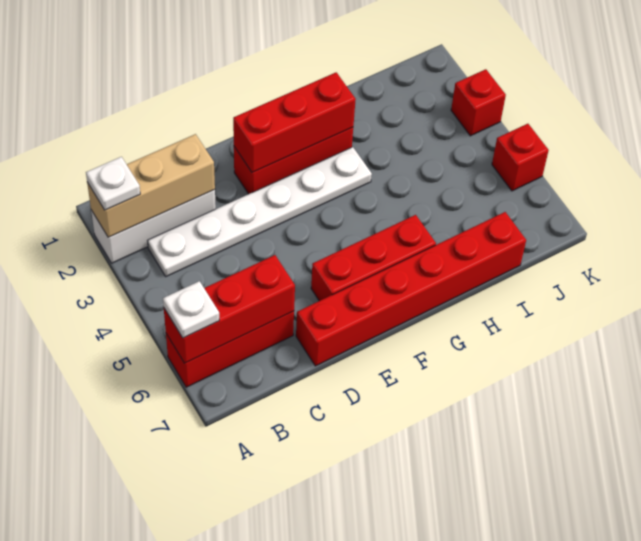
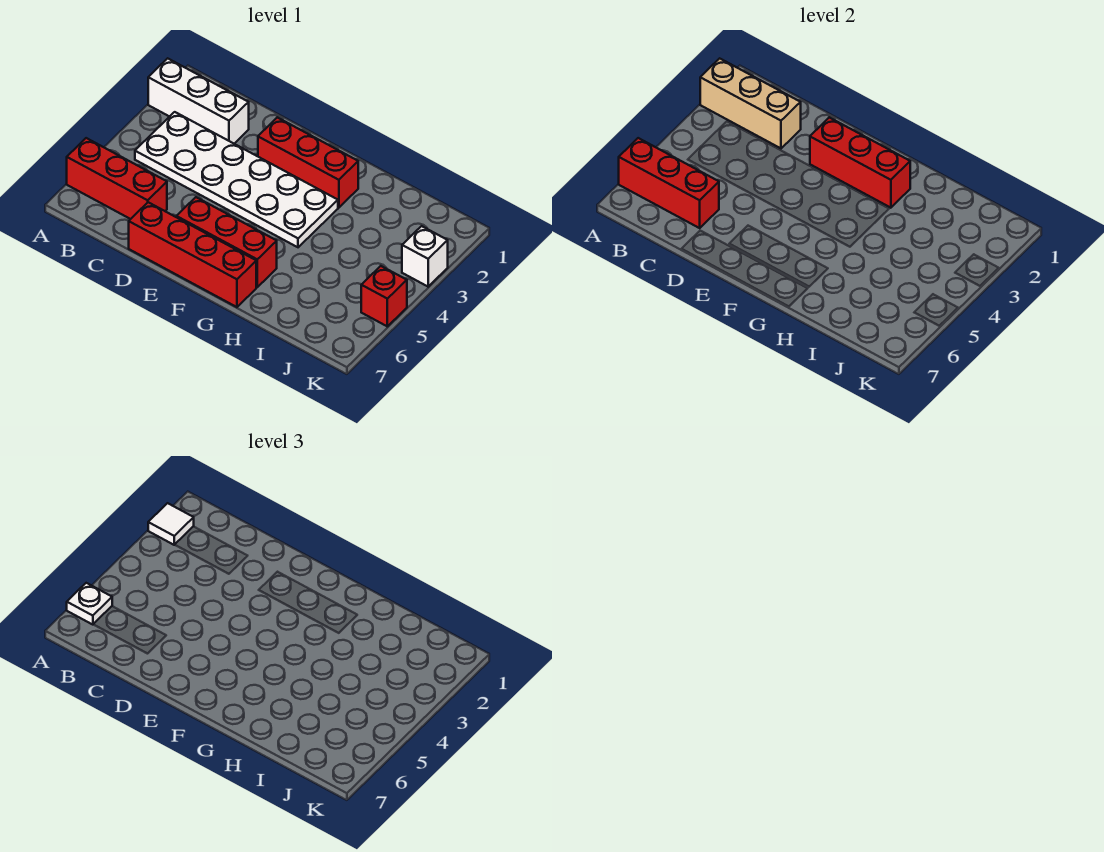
white plate A2 level 3 -> white tile A2 level 3
white plate B3:G3 level 1 -> white plate B3:G4 level 1
red brick D7:I7 level 1 -> red brick D7:G7 level 1
red brick K3 level 1 -> white brick K3 level 1

